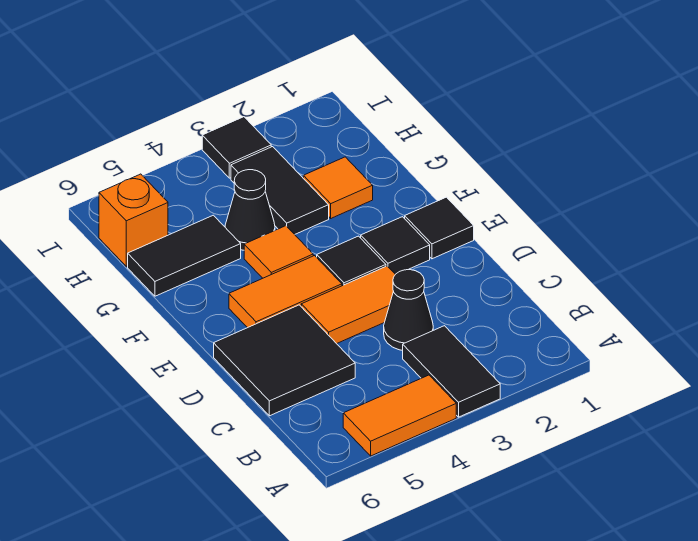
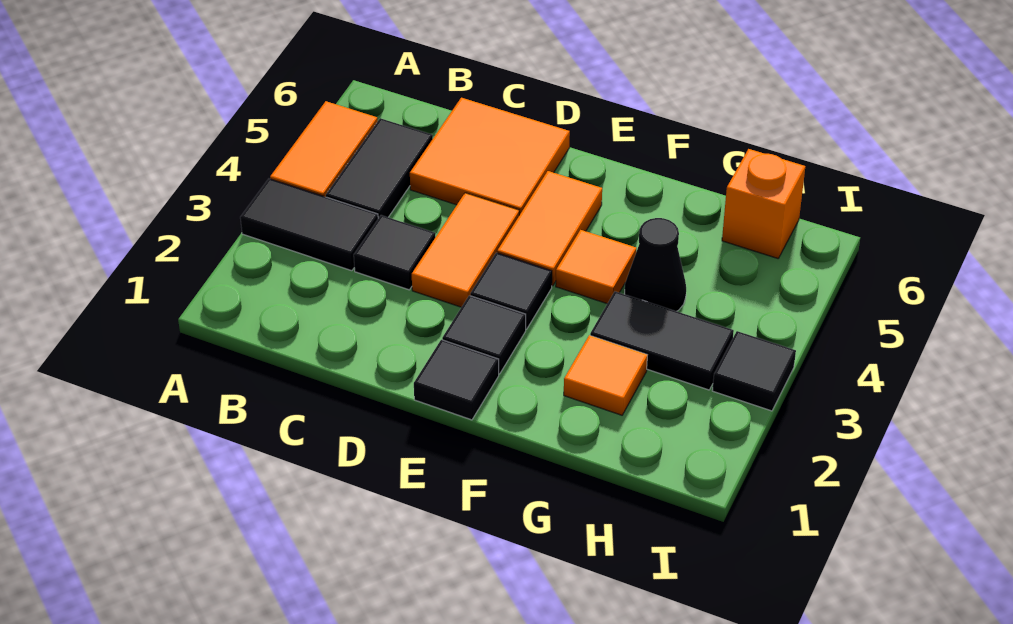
black cone C3 level 1 -> black tile C3 level 1
black tile C5:D6 level 1 -> orange tile C5:D6 level 1
black tile G5:G6 level 1 -> black tile B4:B5 level 1

